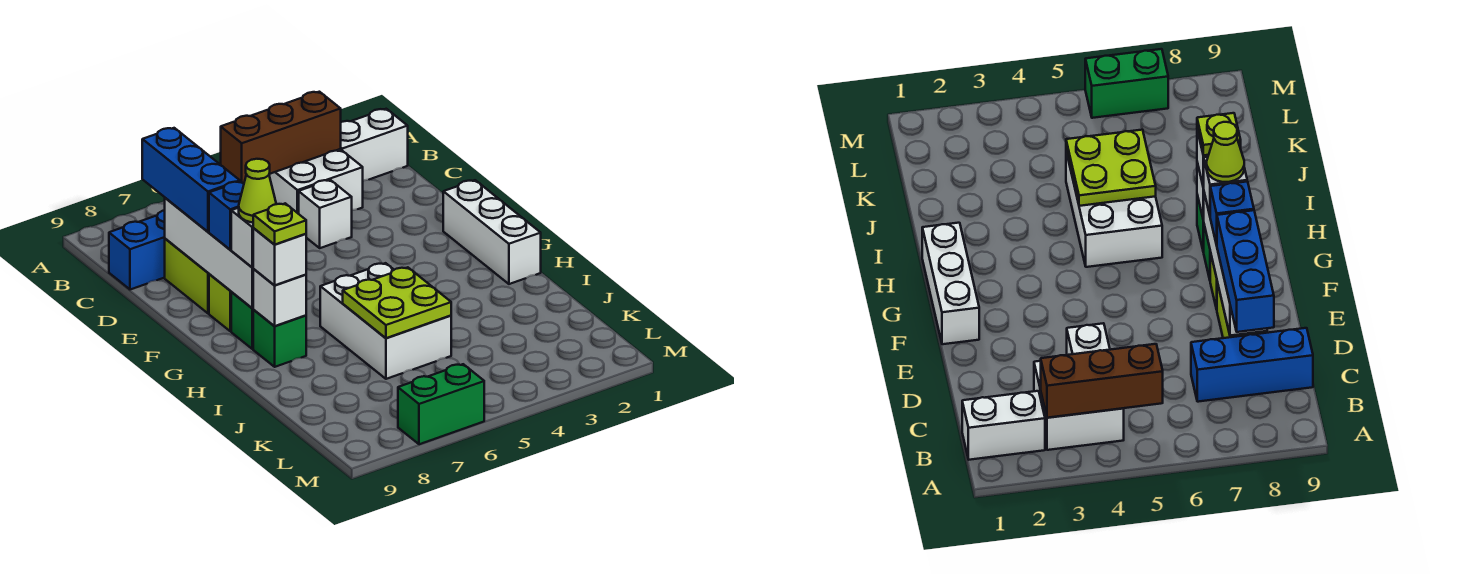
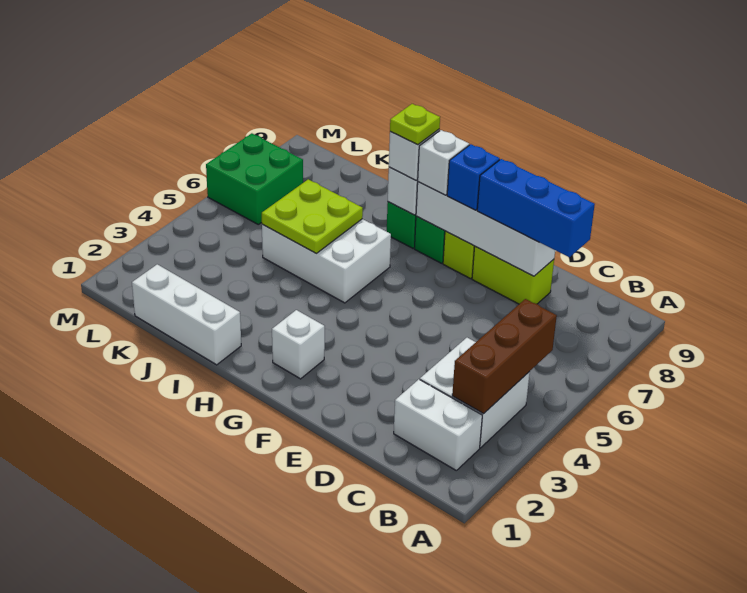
white brick B1:B2 level 1 -> white brick B2:C2 level 1
blue brick C7:C9 level 1 -> none
white brick D4 level 1 -> white brick G2 level 1
white brick F1:H1 level 1 -> white brick I1:K1 level 1
lime cone G8 level 4 -> none
green brick M6:M7 level 1 -> green brick L6:M7 level 1

